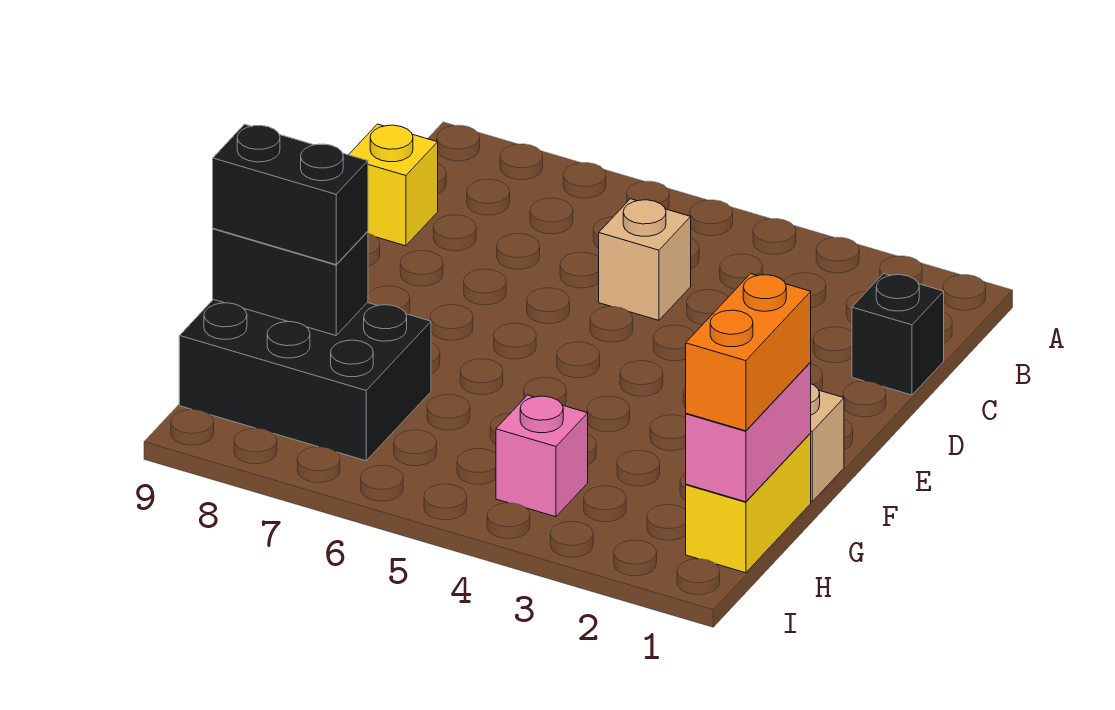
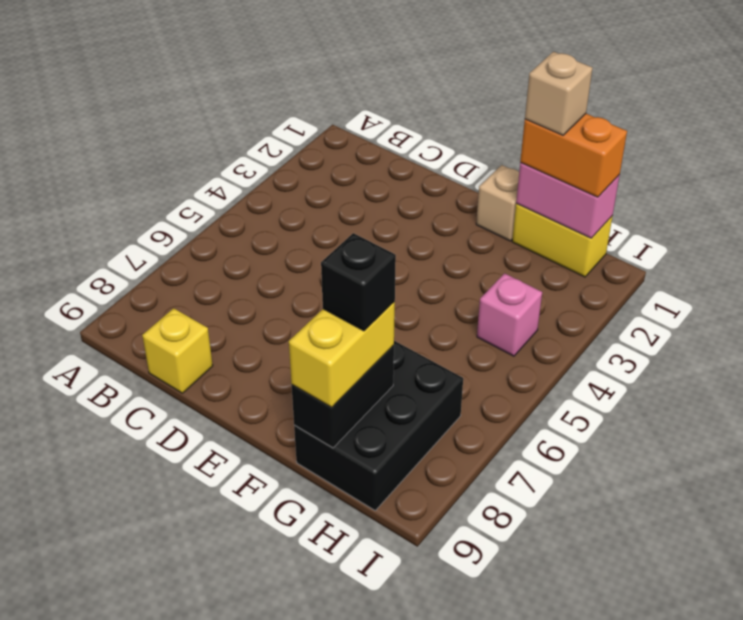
black brick C1 level 1 -> black brick G8 level 4
tan brick C5 level 1 -> tan brick G1 level 4
black brick G8:G9 level 3 -> yellow brick G8:G9 level 3

